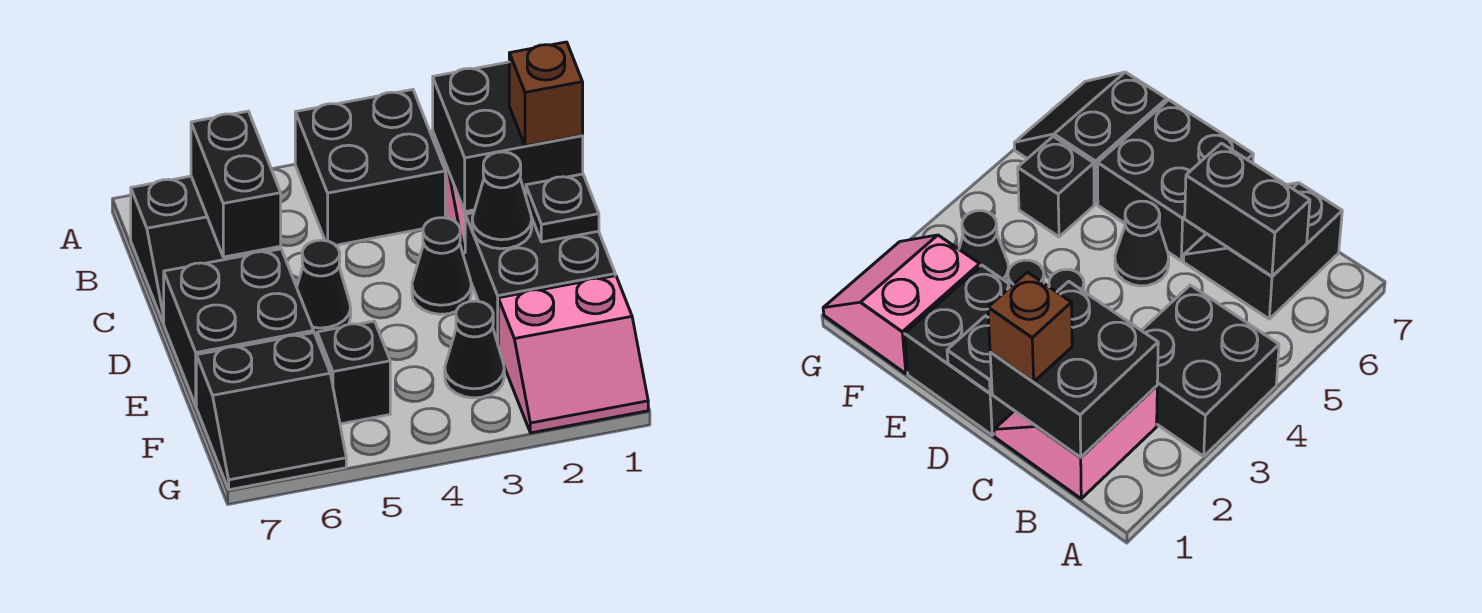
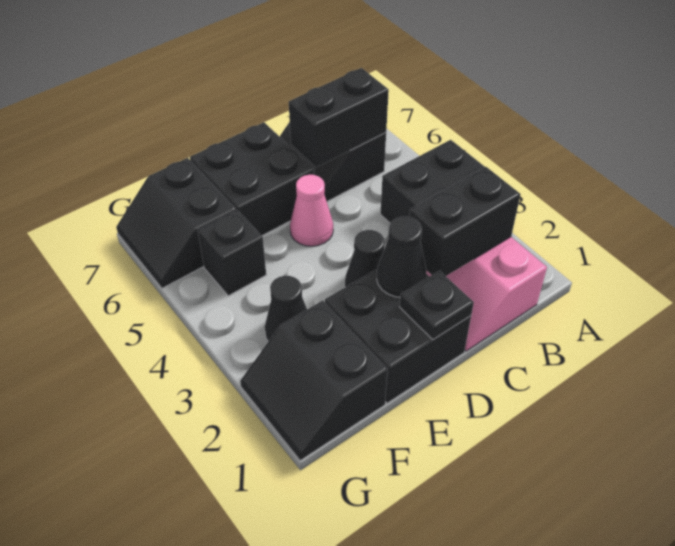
black brick B1:C2 level 2 -> black brick B2:C2 level 2
brown brick C1 level 3 -> none
black cone D5 level 1 -> pink cone D5 level 1
pink slope F1:G2 level 1 top F -> black slope F1:G2 level 1 top F

